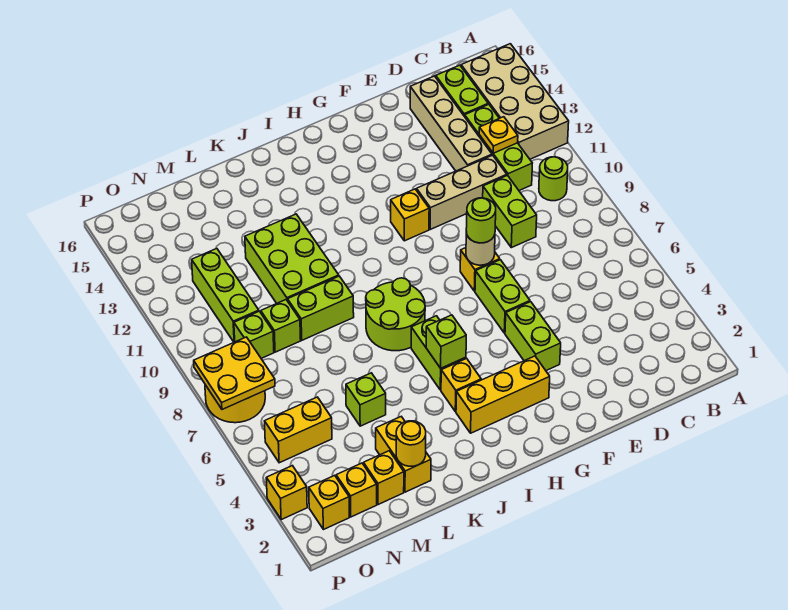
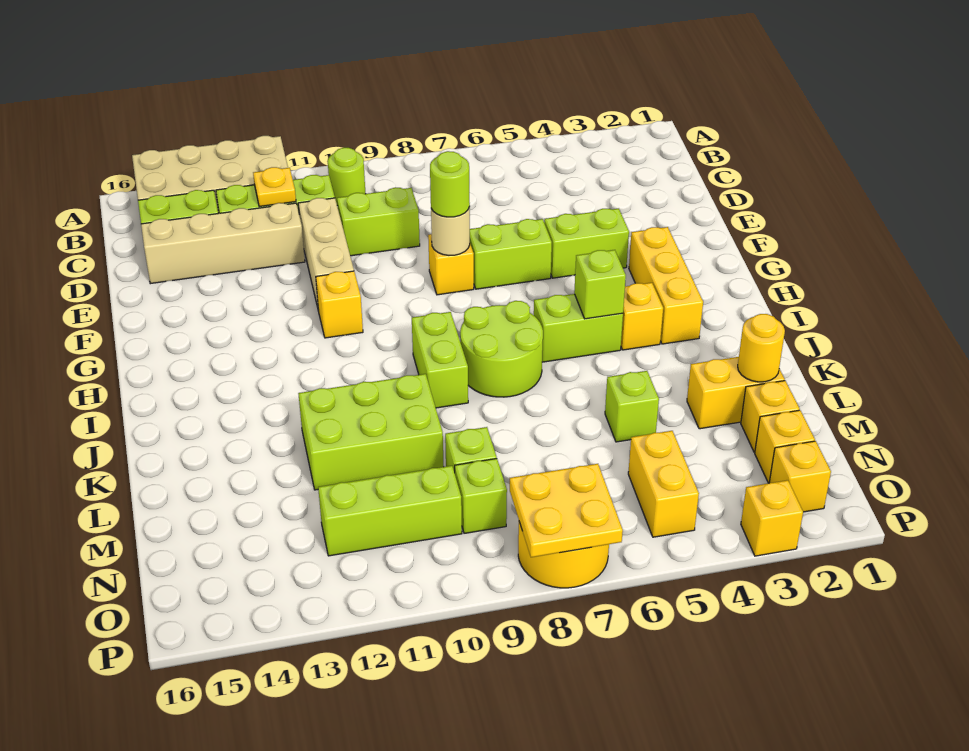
lime brick K9:L9 level 1 -> lime brick I9:J9 level 1

